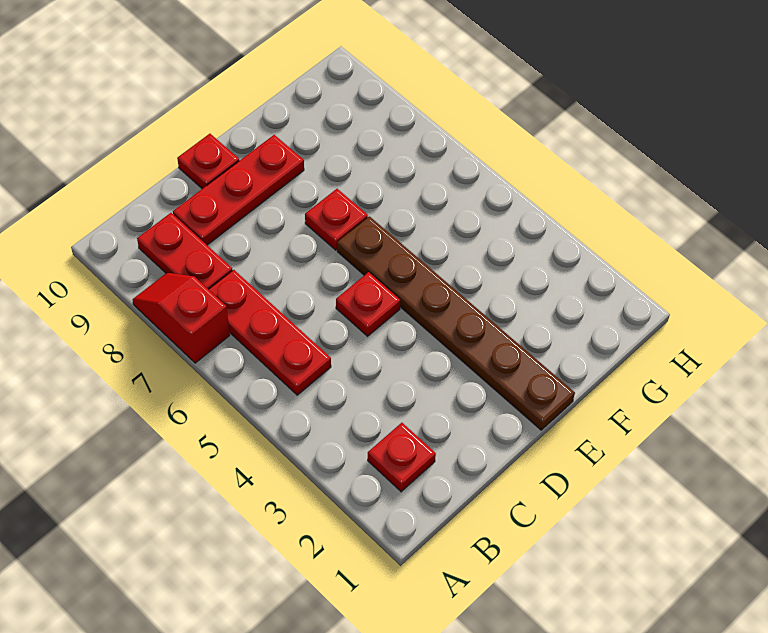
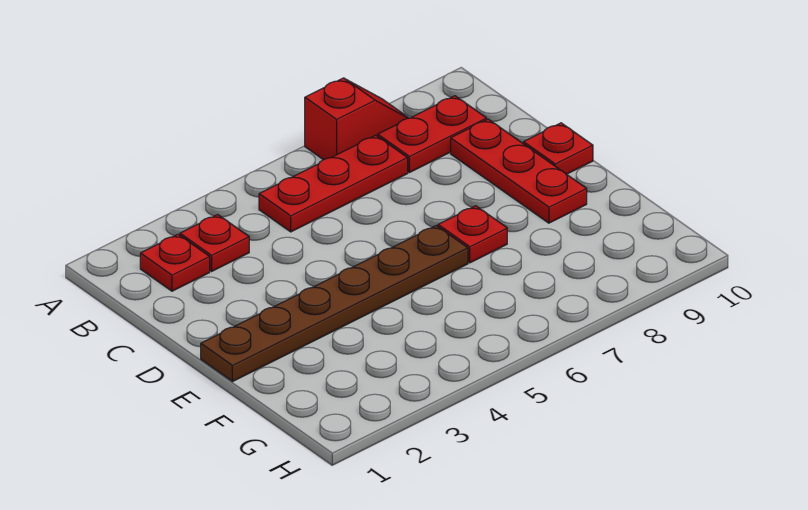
red plate D5 level 1 -> red plate B3 level 1

